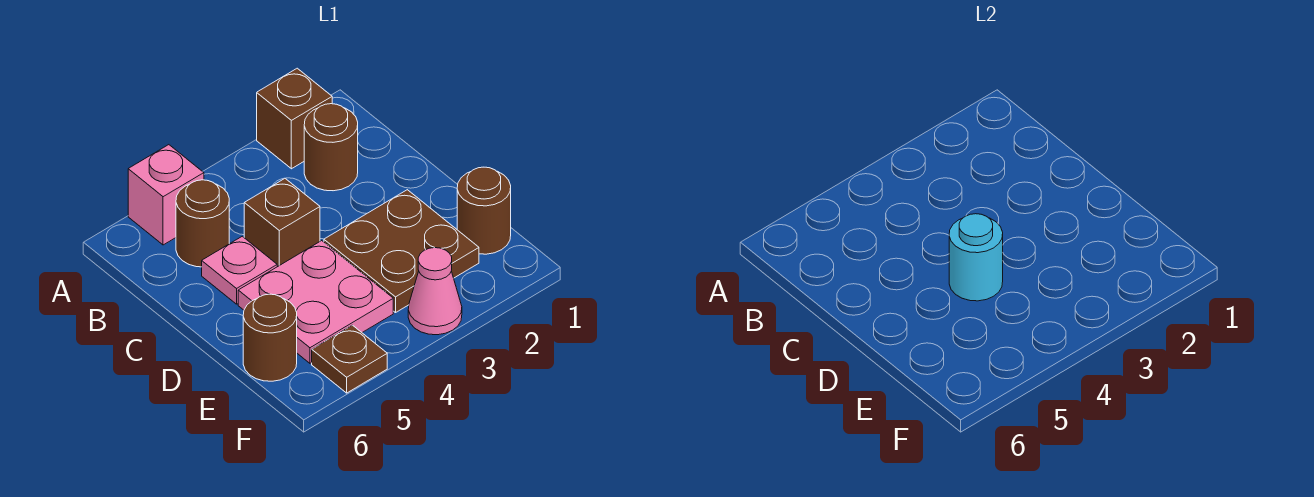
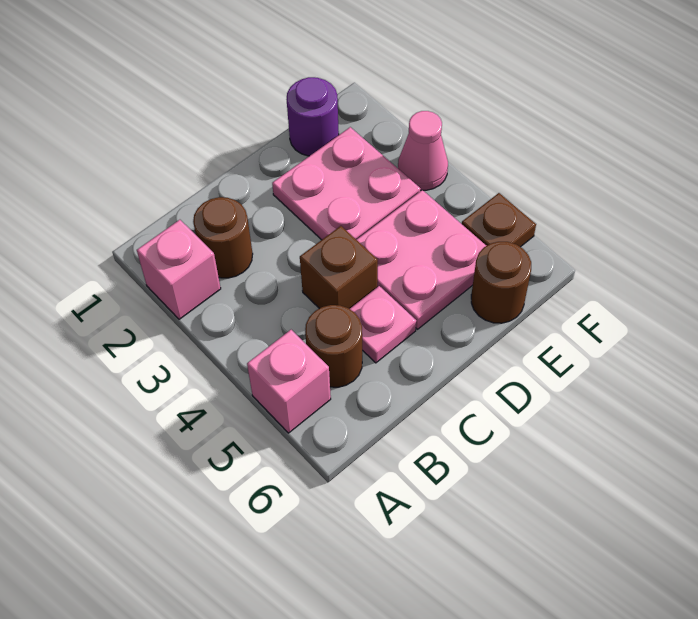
brown brick A2 level 1 -> pink brick A2 level 1
brown plate D2:E3 level 1 -> pink plate D2:E3 level 1
cyan round brick D4 level 2 -> none
brown round brick E1 level 1 -> purple round brick E1 level 1

